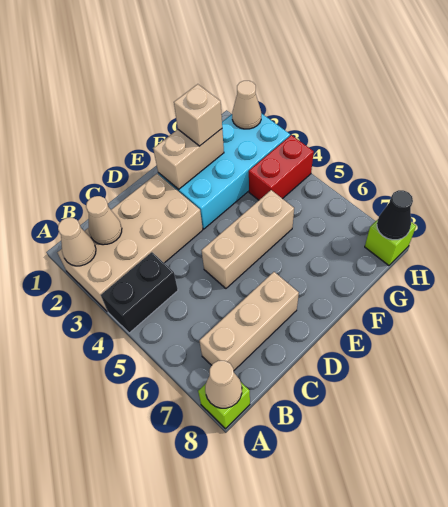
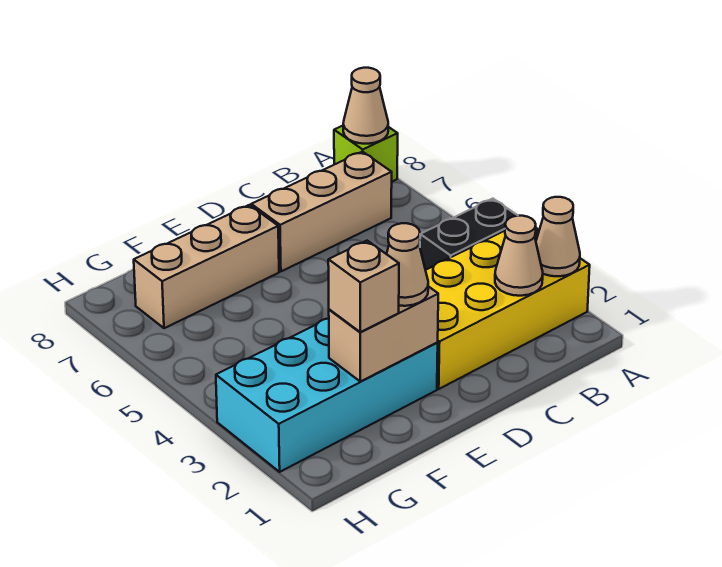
tan brick A2:D3 level 1 -> yellow brick A2:D3 level 1
tan brick D5:F5 level 1 -> tan brick E7:G7 level 1
red brick G4:H4 level 1 -> none
tan cone H2 level 2 -> tan cone E2 level 3
lime brick H8 level 1 -> none
black cone H8 level 2 -> none

